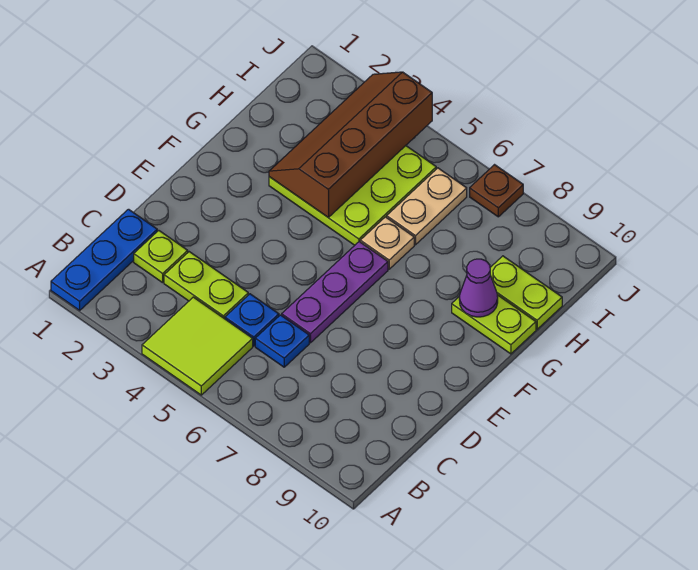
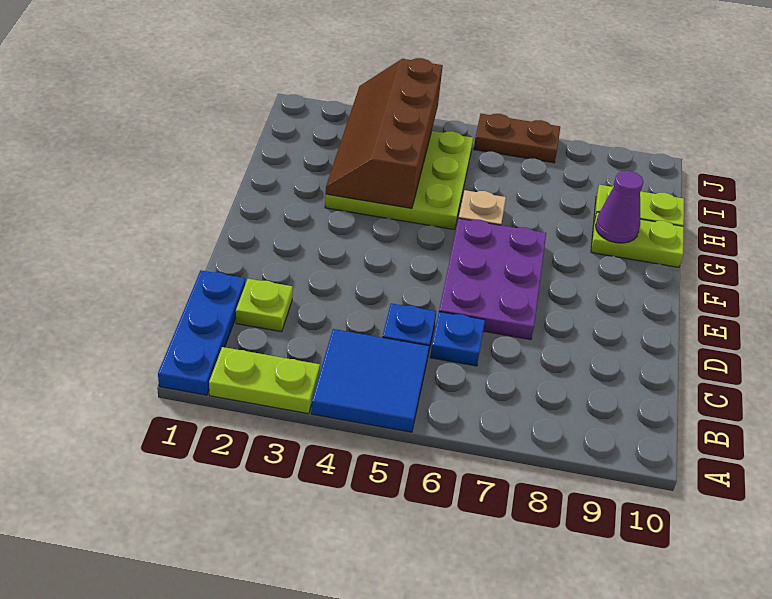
lime tile A4:B5 level 1 -> blue tile A4:B5 level 1
lime plate C3:C4 level 1 -> lime plate A2:A3 level 1
purple plate D6:F6 level 1 -> purple plate D6:F7 level 1
tan plate H6:I6 level 1 -> none
brown plate J7 level 1 -> brown plate J6:J7 level 1

